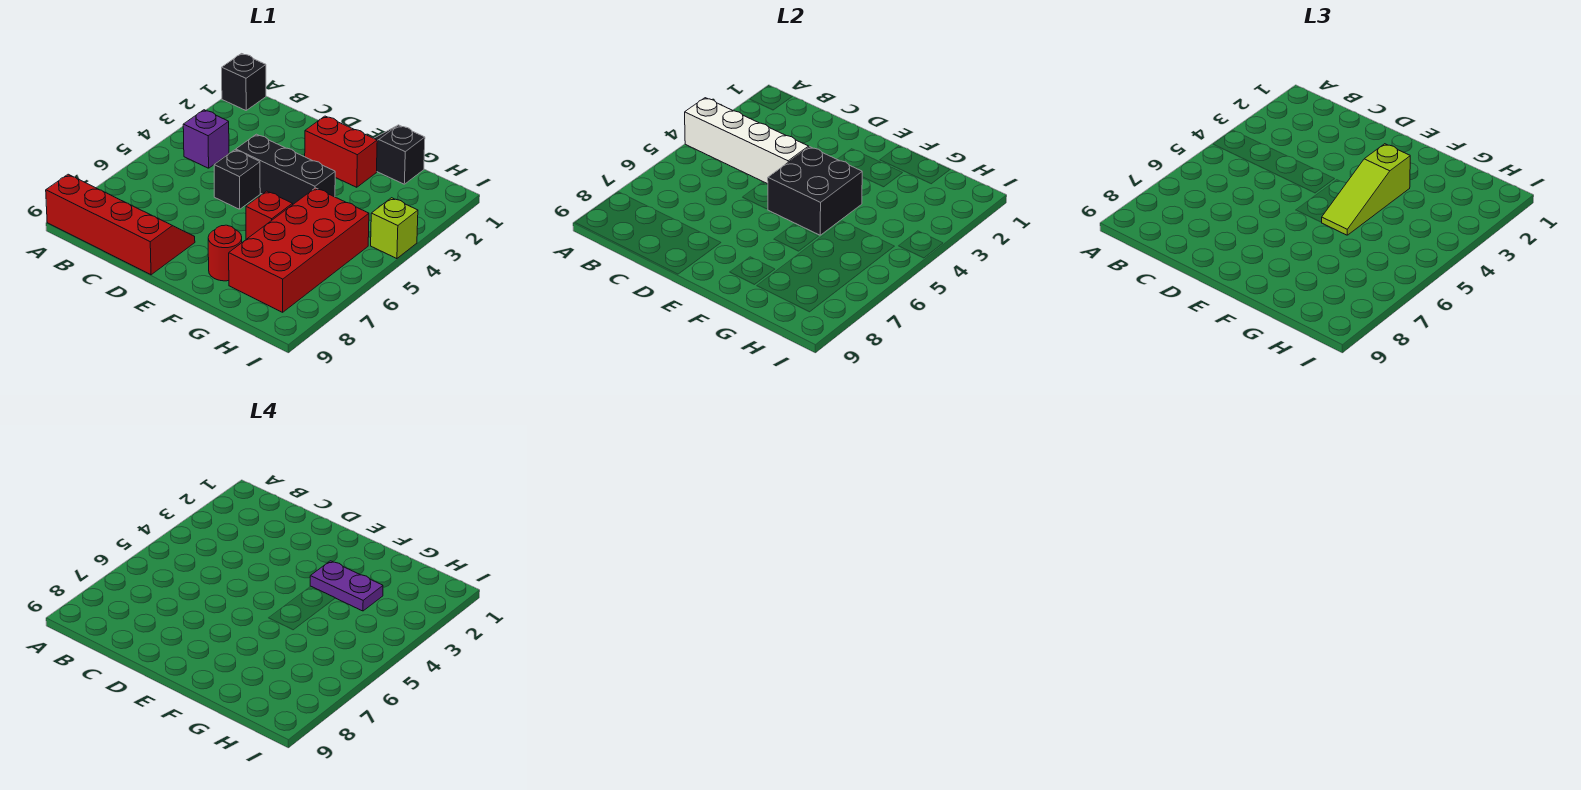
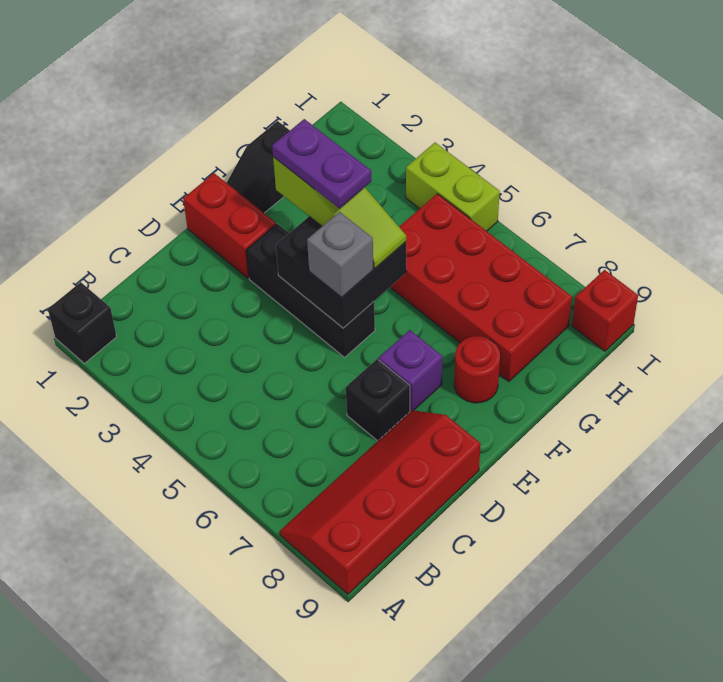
white brick A4:D4 level 2 -> none
purple brick B4 level 1 -> purple brick E7 level 1
black brick D4:F4 level 1 -> black brick E3:E5 level 1
black brick D5 level 1 -> black brick D7 level 1
red brick E2:F2 level 1 -> red brick E1:E2 level 1
none -> grey brick E5 level 3
purple plate F3:G3 level 4 -> purple plate F3:F4 level 4
red brick F6 level 1 -> red brick I9 level 1
lime brick I4 level 1 -> lime brick I4:I5 level 1

